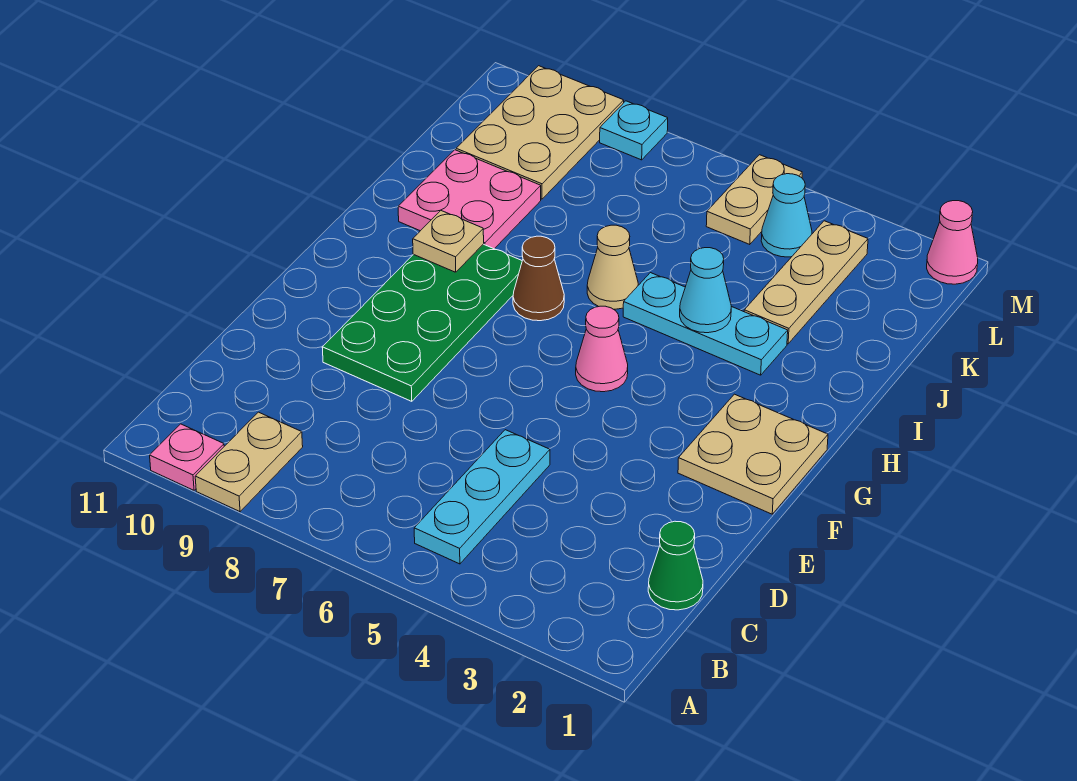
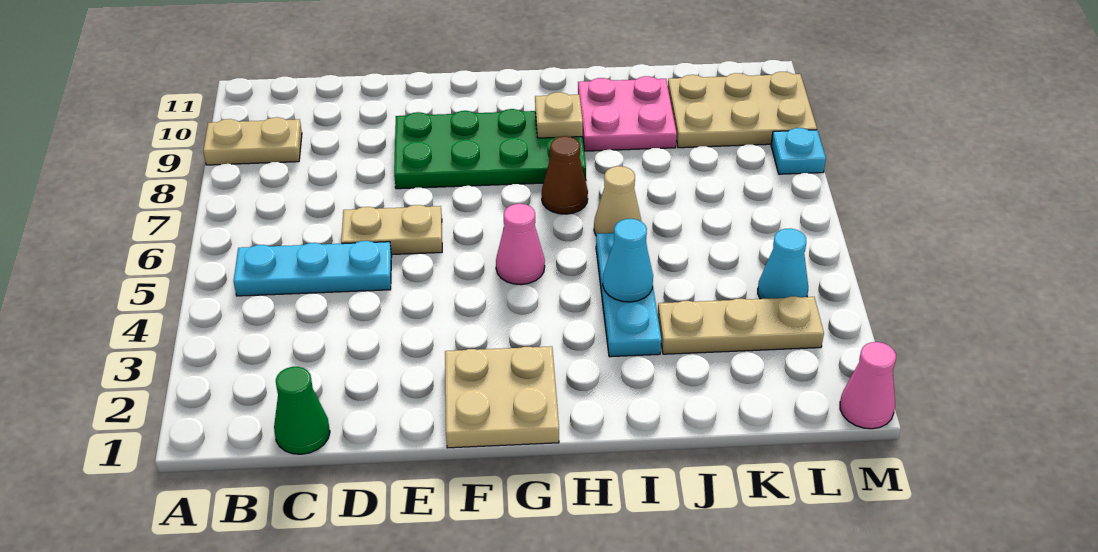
pink plate A10 level 1 -> none
tan plate L5:M5 level 1 -> tan plate D6:E6 level 1

